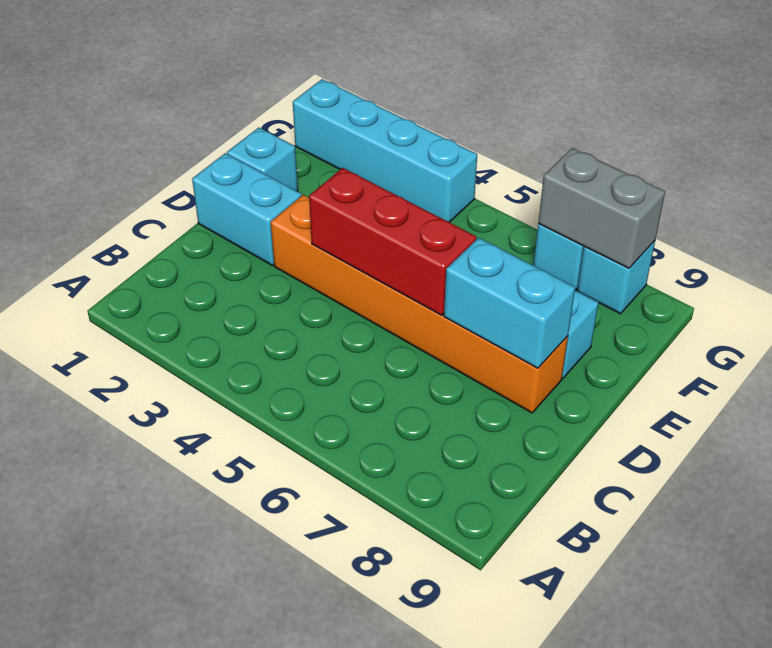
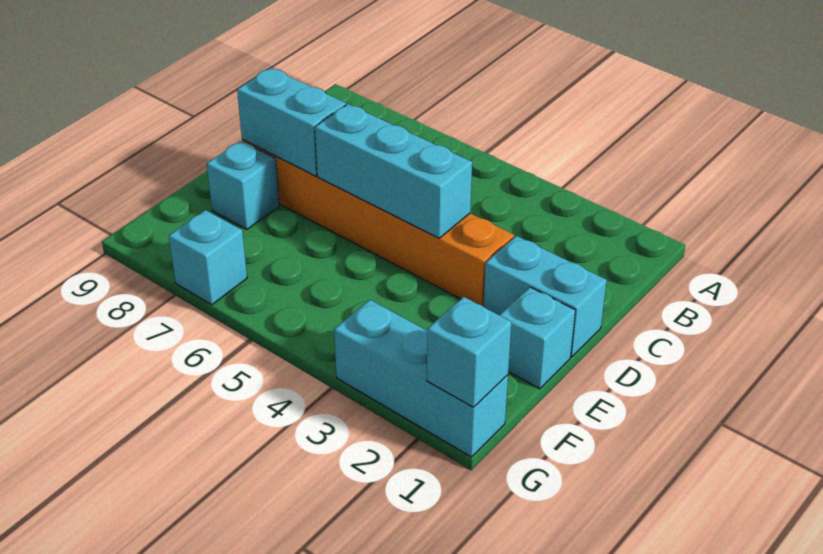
red brick D4:D6 level 2 -> cyan brick D4:D6 level 2
cyan brick G1:G4 level 1 -> cyan brick G1:G3 level 1
grey brick G7:G8 level 2 -> none
cyan brick G8 level 1 -> cyan brick G1 level 2

